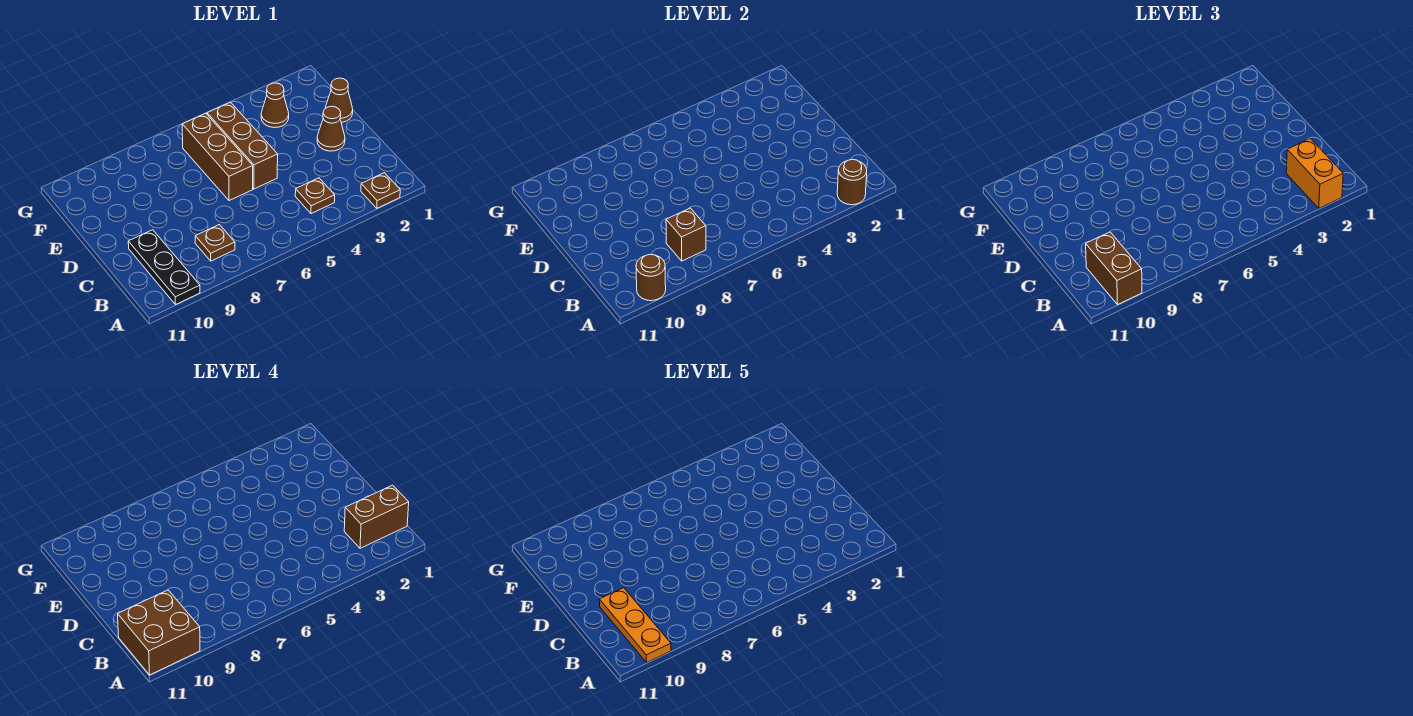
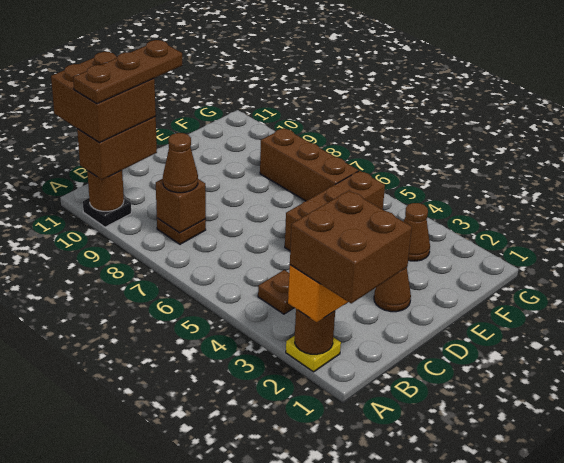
brown plate A2 level 1 -> yellow plate A2 level 1
black plate A10:C10 level 1 -> black plate A10 level 1
orange plate A10:C10 level 5 -> brown plate A10:C10 level 5
brown brick B1:B2 level 4 -> brown brick A1:B2 level 4
brown brick D6:F6 level 1 -> brown brick F6:F8 level 1
brown cone E1 level 1 -> brown cone B8 level 3

